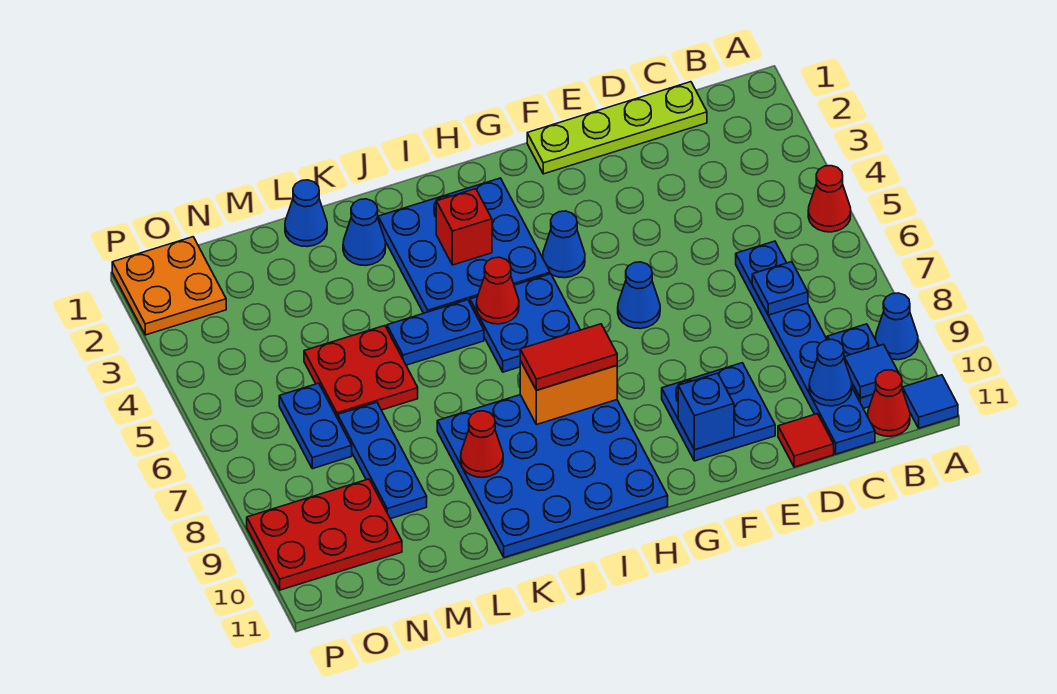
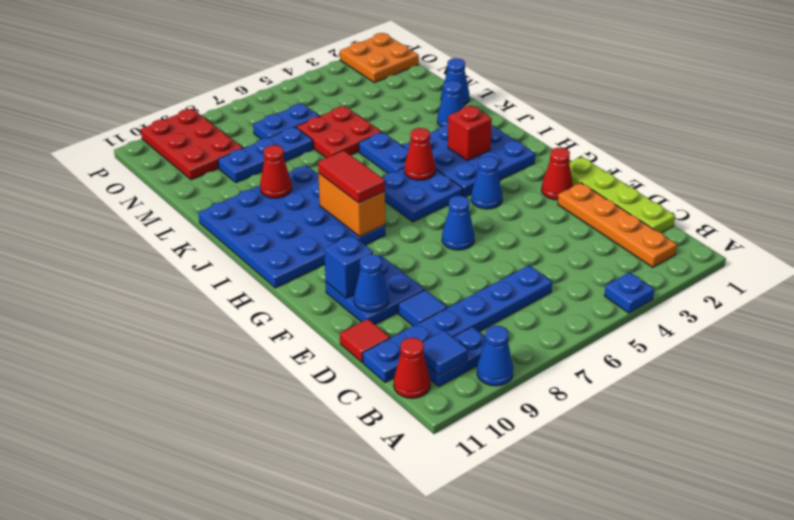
red cone A5 level 1 -> red cone F2 level 1
blue tile A11 level 1 -> blue tile D9 level 1
none -> orange plate B2:E2 level 1
blue plate C7 level 2 -> blue plate A4 level 1
blue cone C10 level 2 -> blue cone E10 level 2

